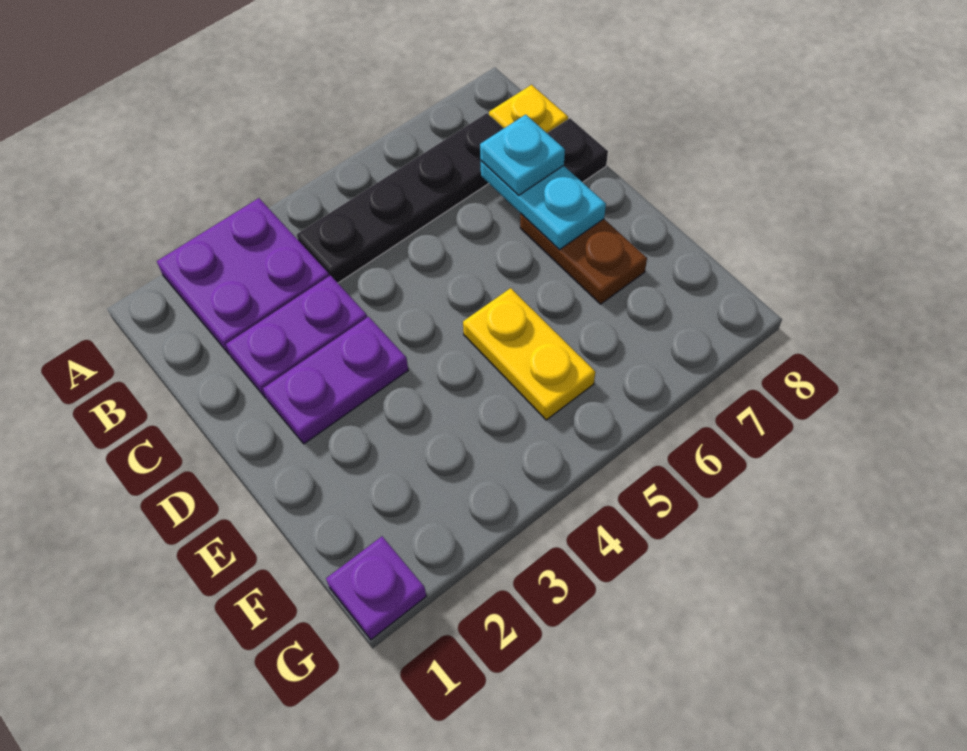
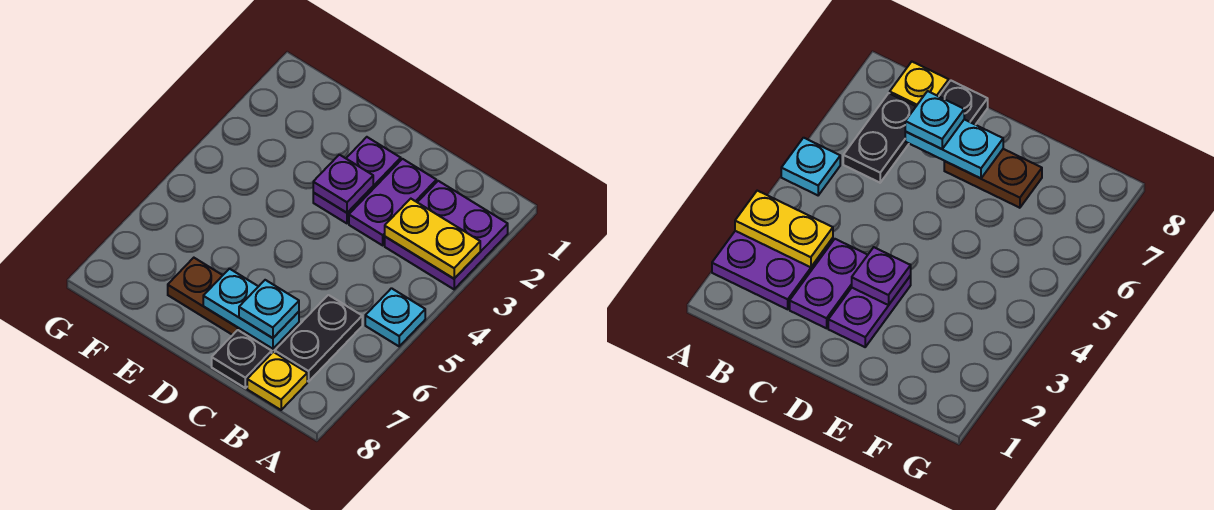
none -> cyan plate A5 level 1
black plate B4:B7 level 1 -> black plate B6:B7 level 1
yellow plate E5:F5 level 1 -> yellow plate A3:B3 level 2
purple plate G1 level 1 -> purple plate D3 level 2

